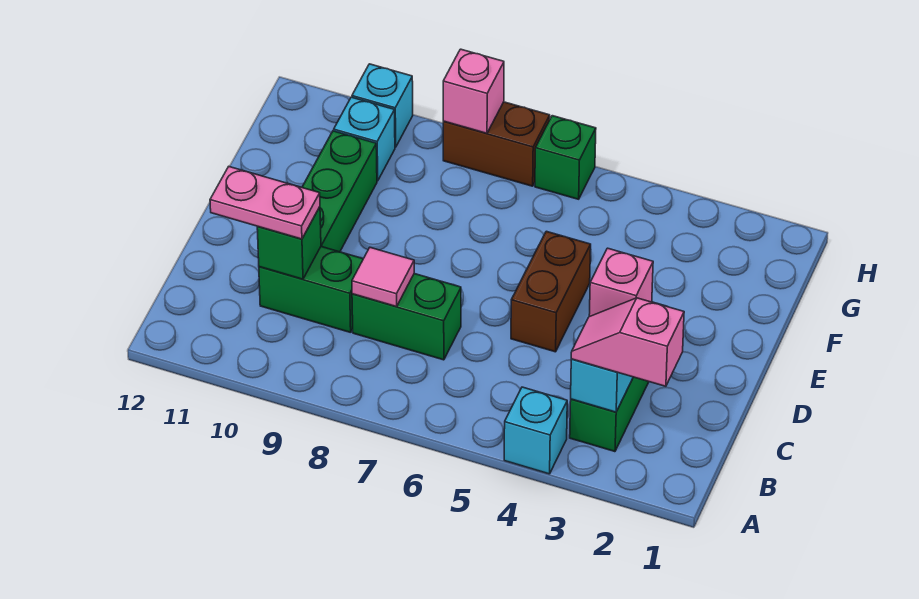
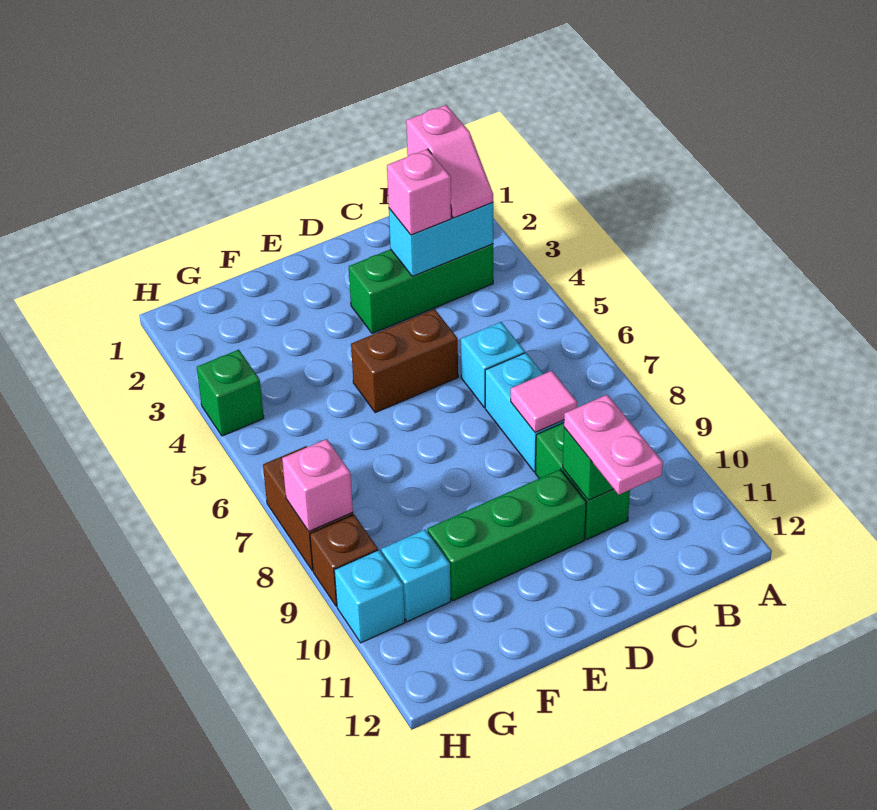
cyan brick A4 level 1 -> cyan brick C6 level 1
green brick C7:C8 level 1 -> cyan brick C7:C8 level 1
green brick H6 level 1 -> green brick H4 level 1
none -> brown brick H9 level 1

